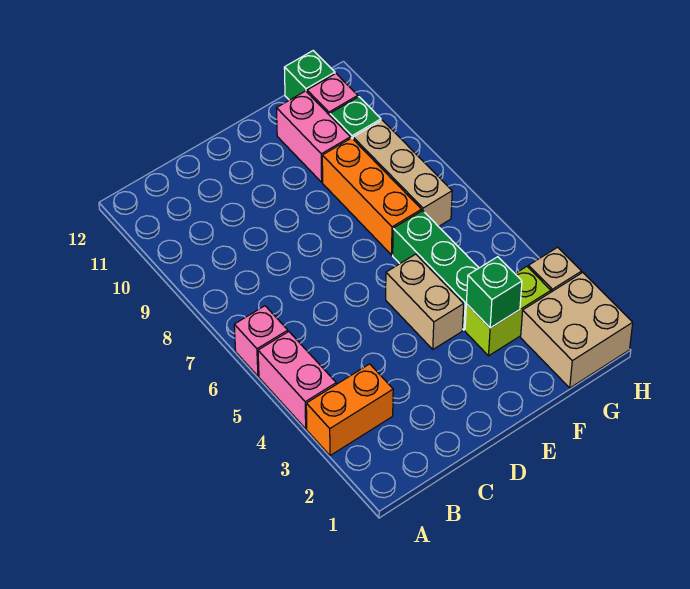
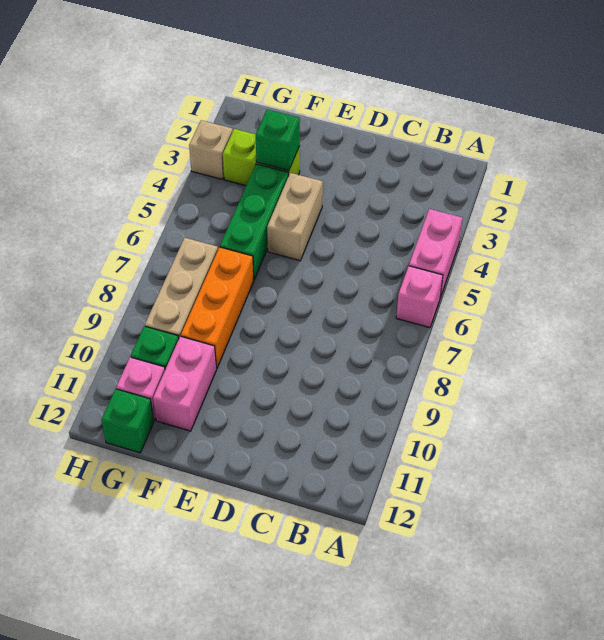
orange brick A3:B3 level 1 -> none
tan brick G1:H2 level 1 -> none

